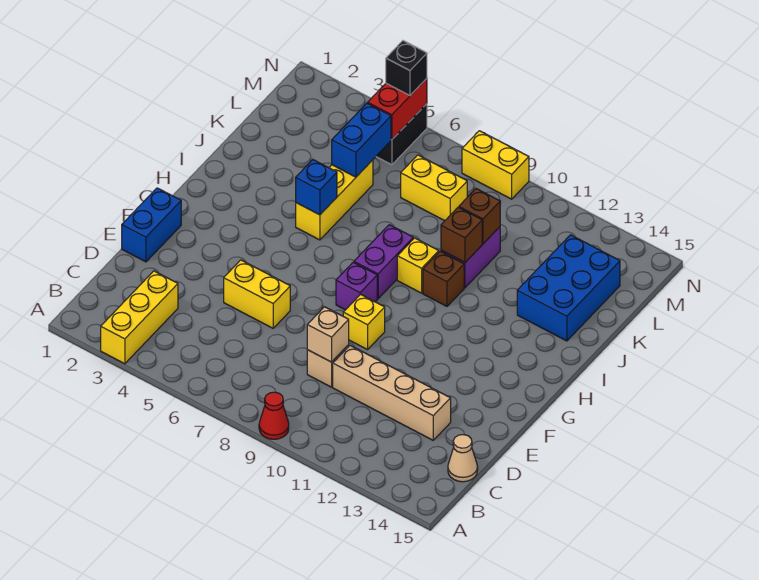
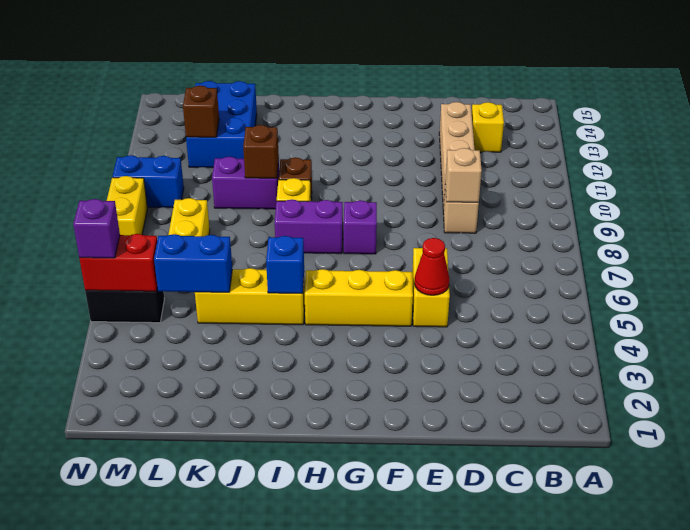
yellow brick A3:C3 level 1 -> yellow brick F5:H5 level 1
red cone A9 level 1 -> red cone E5 level 2
tan cone C15 level 1 -> none
blue brick E1:F1 level 1 -> blue brick M10:N10 level 1
yellow brick F9 level 1 -> yellow brick C13 level 1
blue brick J13:L14 level 1 -> blue brick K12:L14 level 1
brown brick K10 level 2 -> brown brick L12 level 2
black brick N5 level 3 -> purple brick N5 level 3

